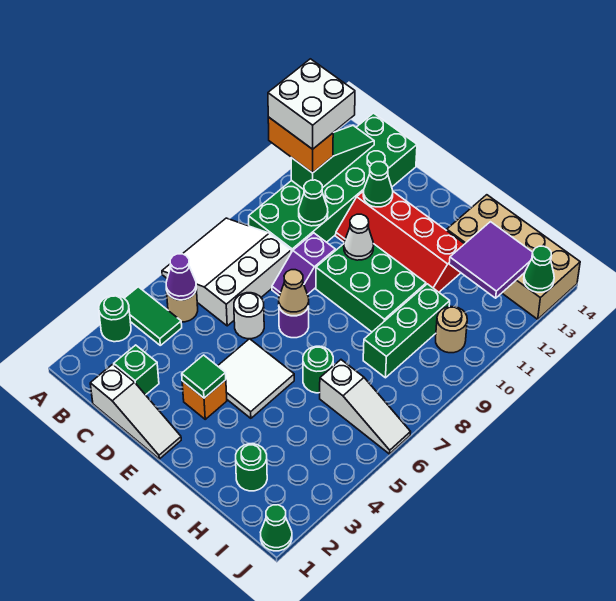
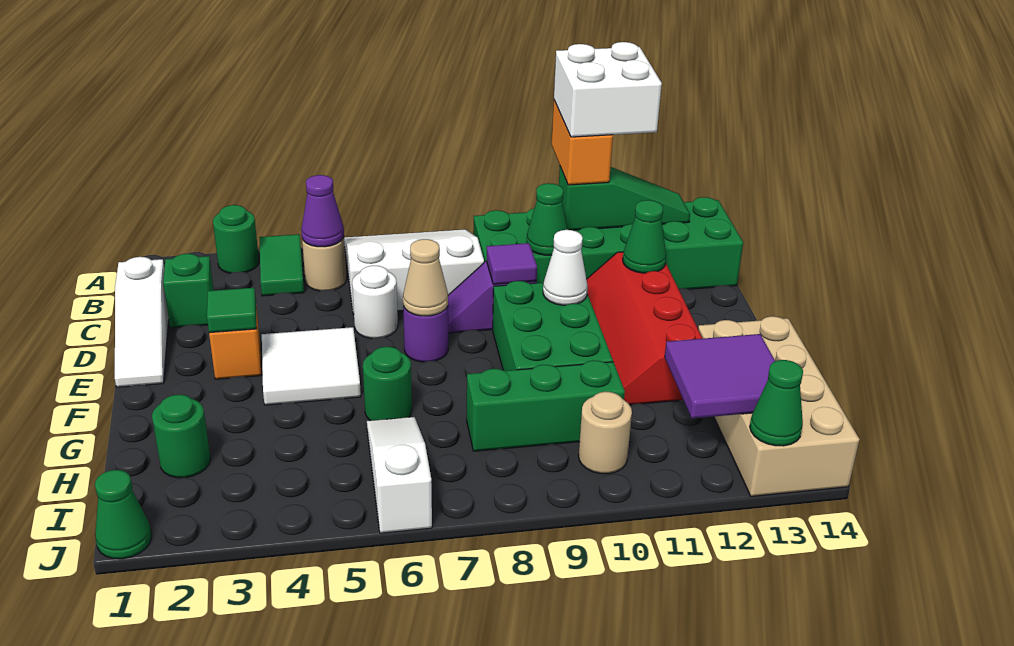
none -> purple tile D9 level 2
white slope H6:J6 level 1 top H -> white slope H6:J6 level 1 top J

